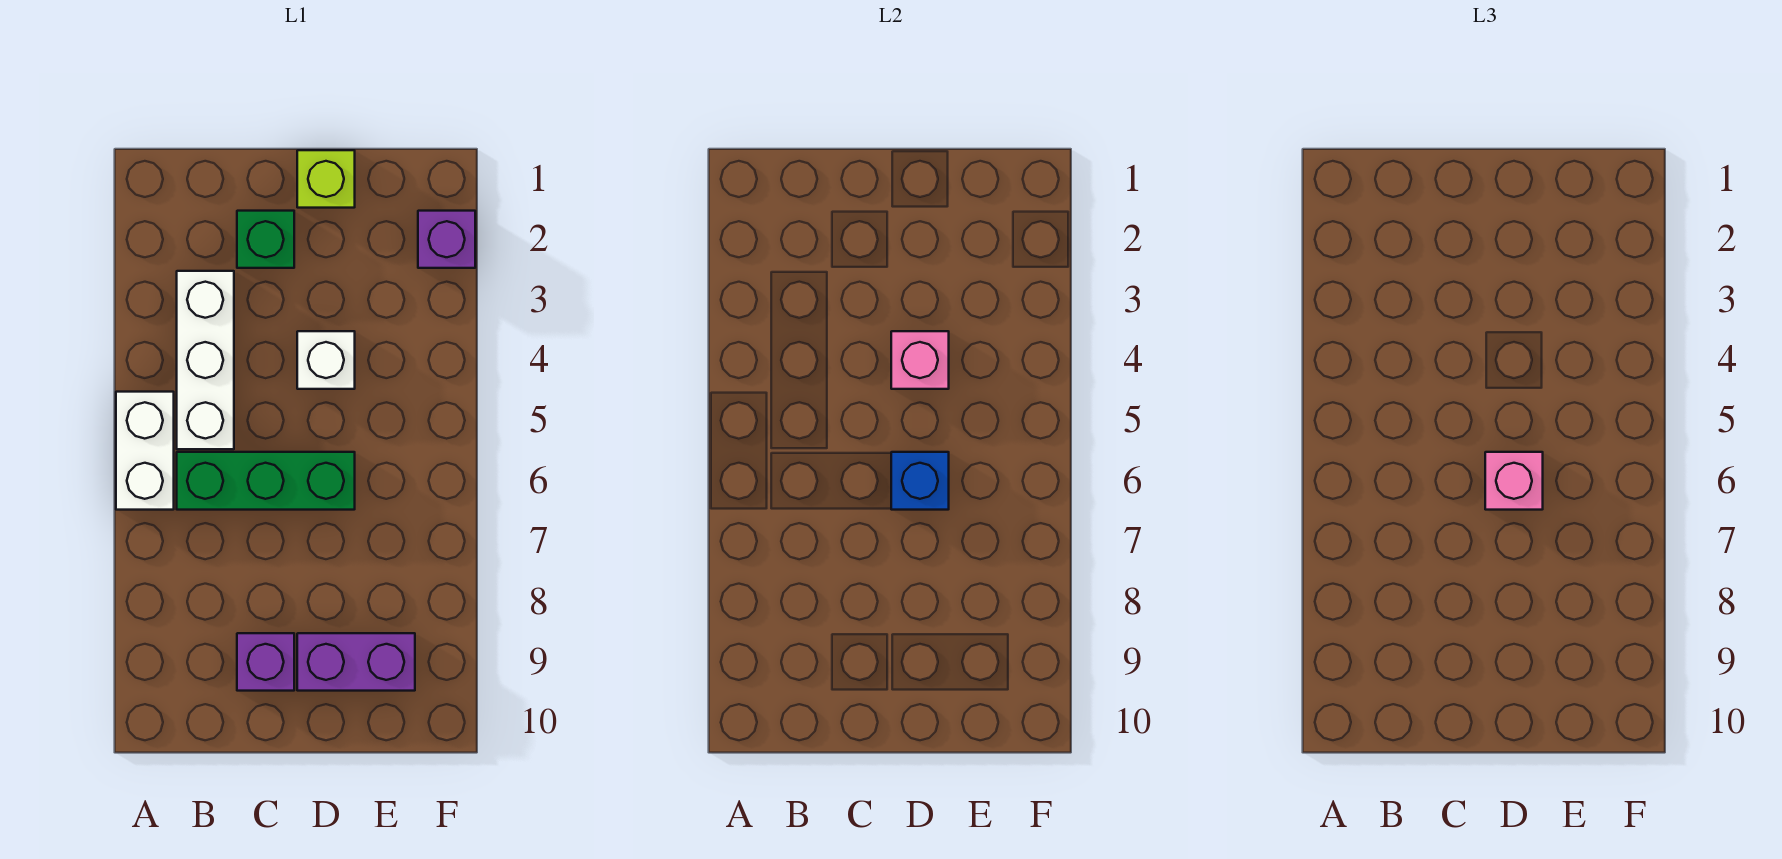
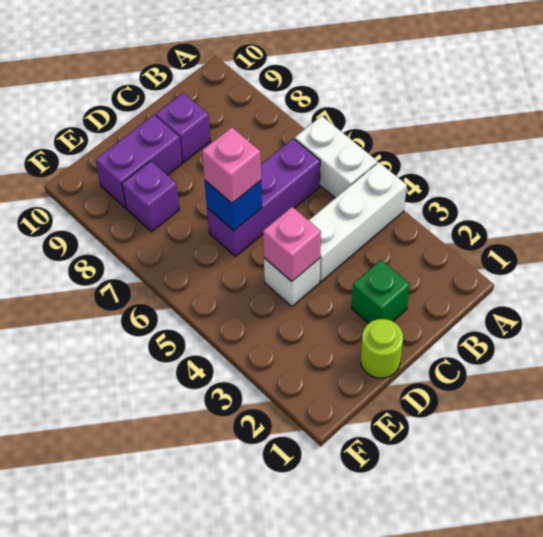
white brick B3:B5 level 1 -> white brick A4:C4 level 1
green brick B6:D6 level 1 -> purple brick B6:D6 level 1
lime brick D1 level 1 -> lime round brick D1 level 1
purple brick F2 level 1 -> purple brick E8 level 1

